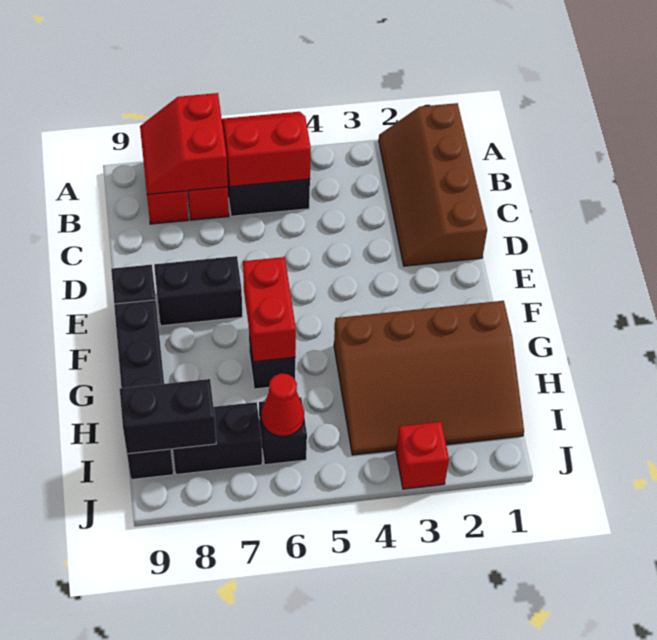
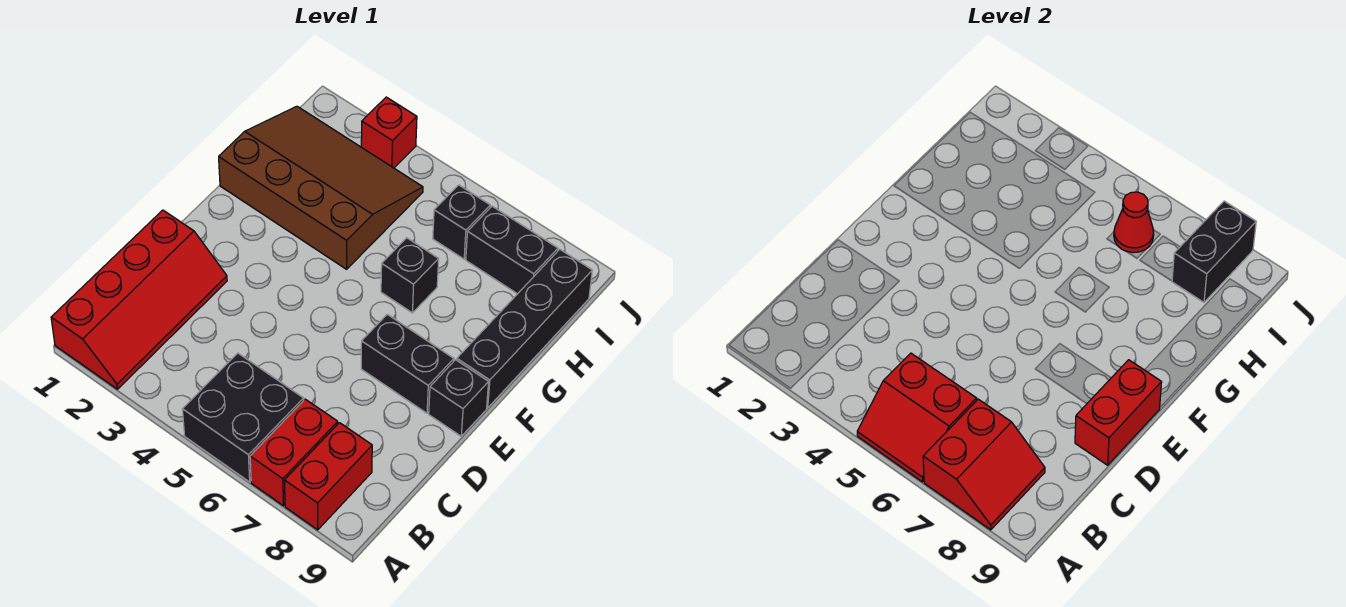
brown slope A1:D2 level 1 top 1 -> red slope A1:D2 level 1 top 1
red brick F6:G6 level 2 -> red brick D9:E9 level 2
black brick I8:I9 level 2 -> black brick I8:J8 level 2

